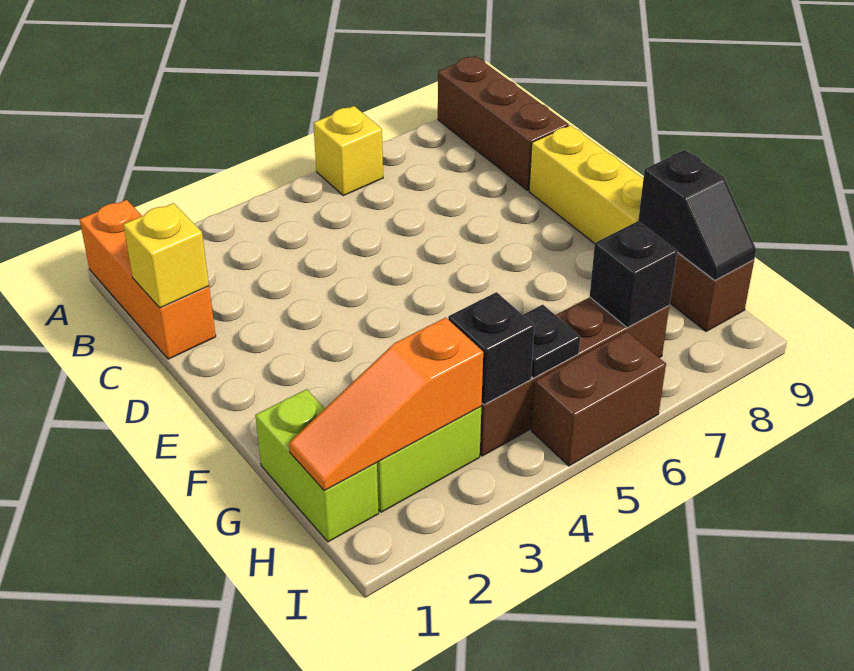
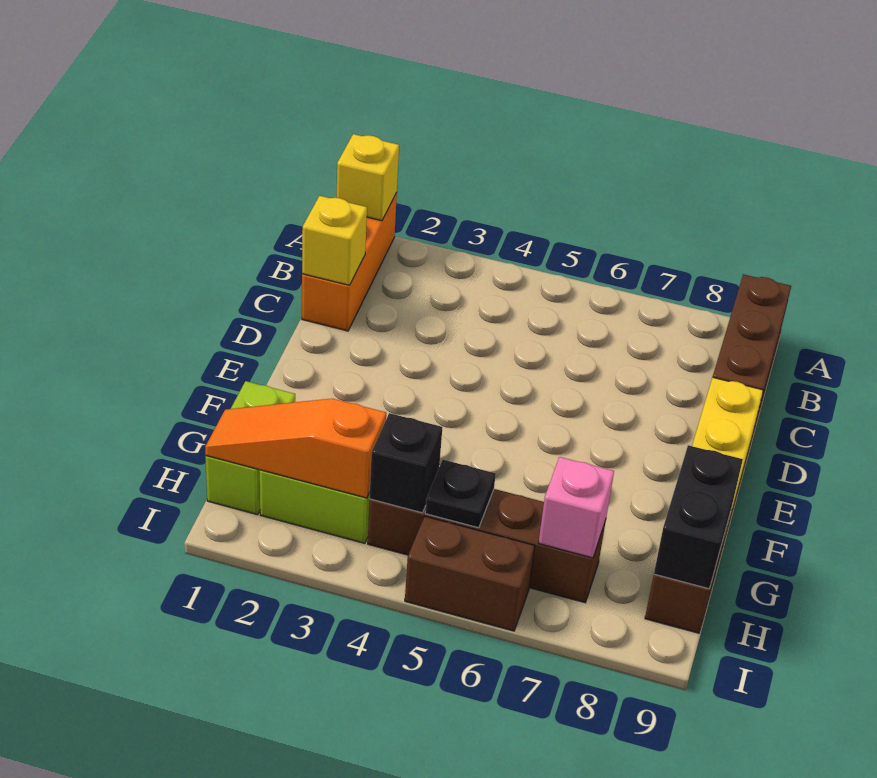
yellow brick A6 level 1 -> yellow brick A1 level 2
black slope G9:H9 level 2 top G -> black brick G9:H9 level 2
black brick H7 level 2 -> pink brick H7 level 2

